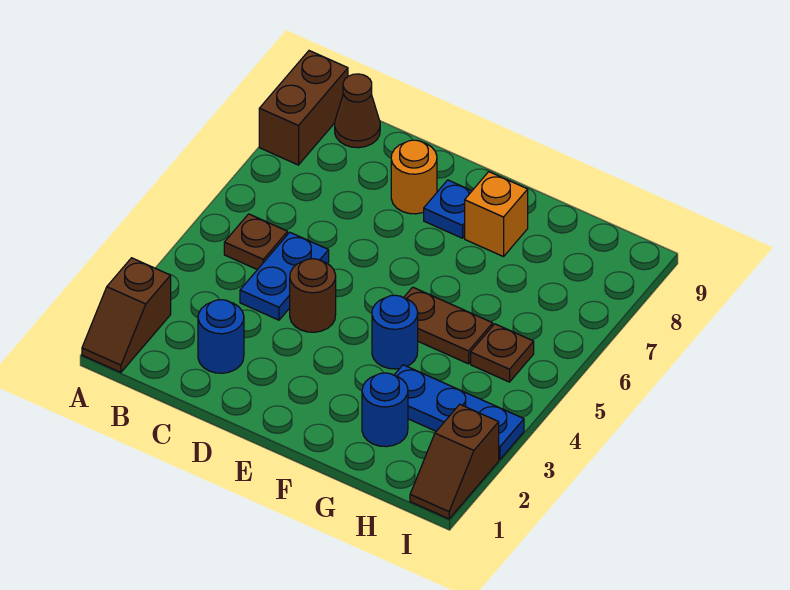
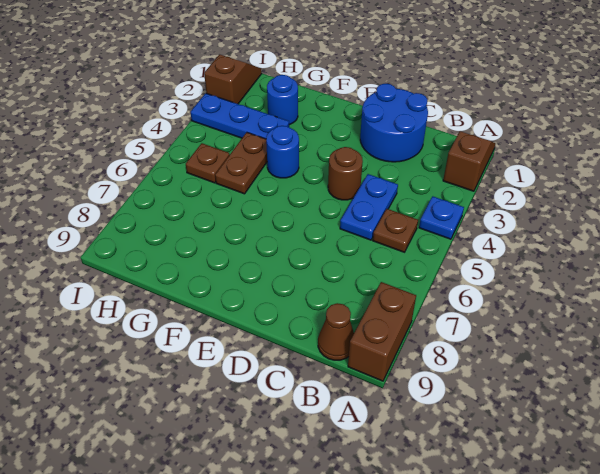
blue round brick C2 level 1 -> blue round brick C1:D2 level 1
orange round brick D8 level 1 -> none
blue plate E8 level 1 -> blue plate A4 level 1
brown plate F5:G5 level 1 -> brown plate G4:G5 level 1
orange brick F8 level 1 -> none

